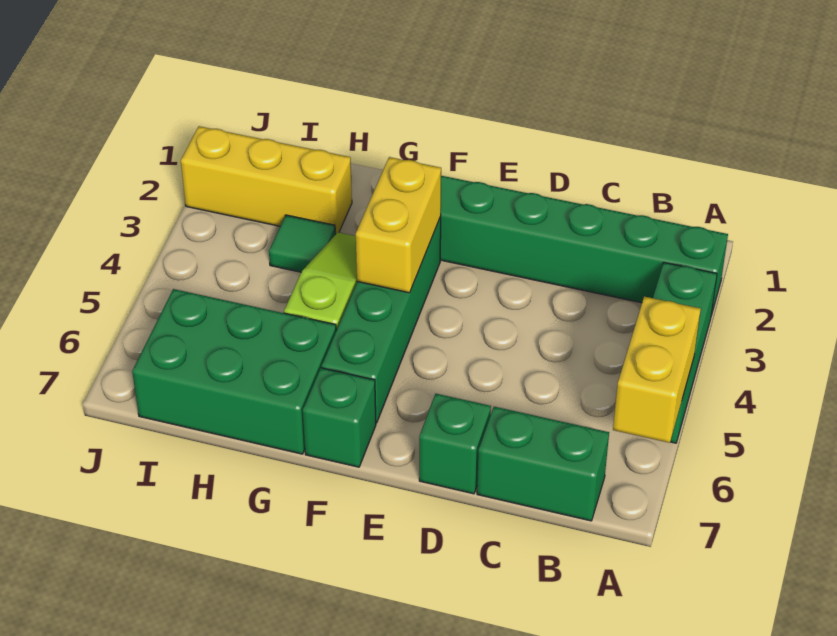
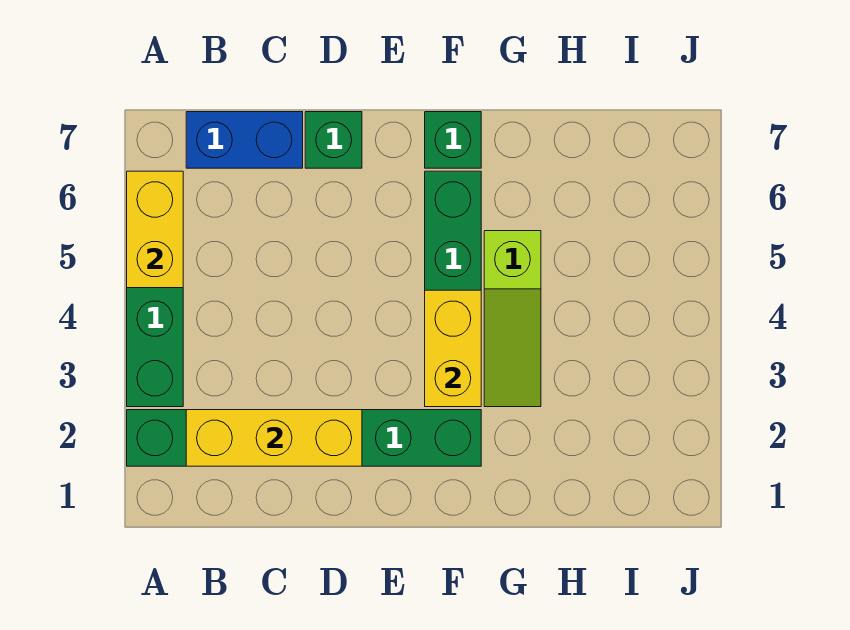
green brick B7:C7 level 1 -> blue brick B7:C7 level 1
green brick G6:I7 level 1 -> none
yellow brick H2:J2 level 1 -> yellow brick B2:D2 level 2
green tile H3 level 1 -> none

